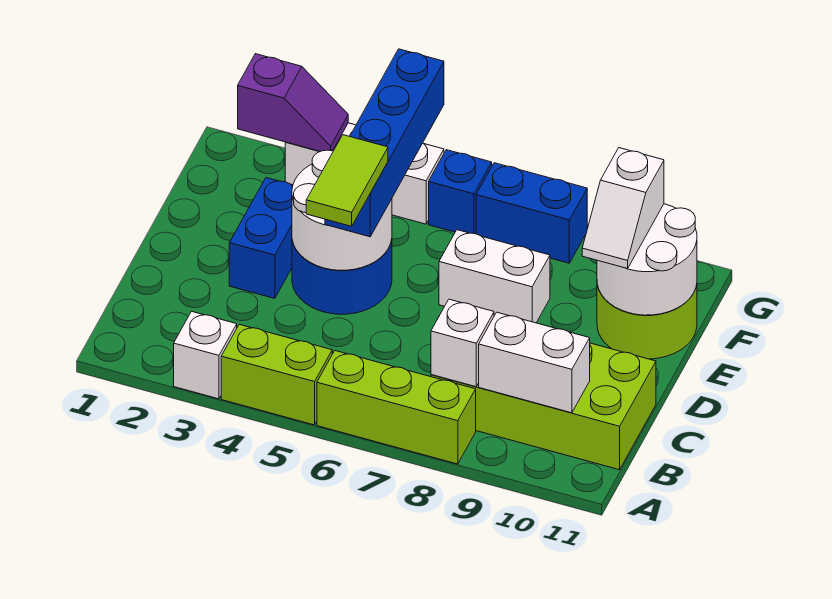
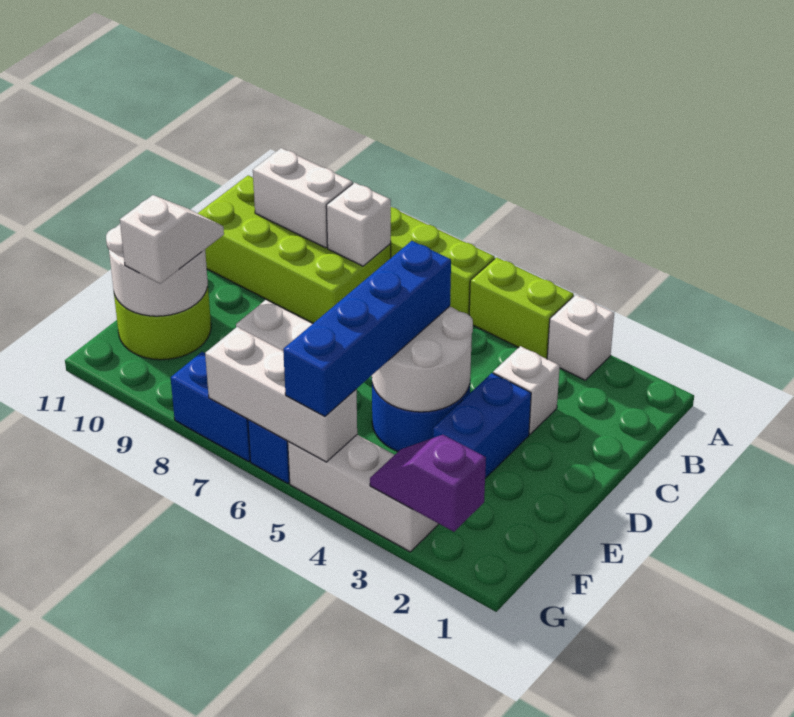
none -> white brick C3 level 1
lime tile C5:D5 level 4 -> none
none -> white brick G5:G7 level 2

